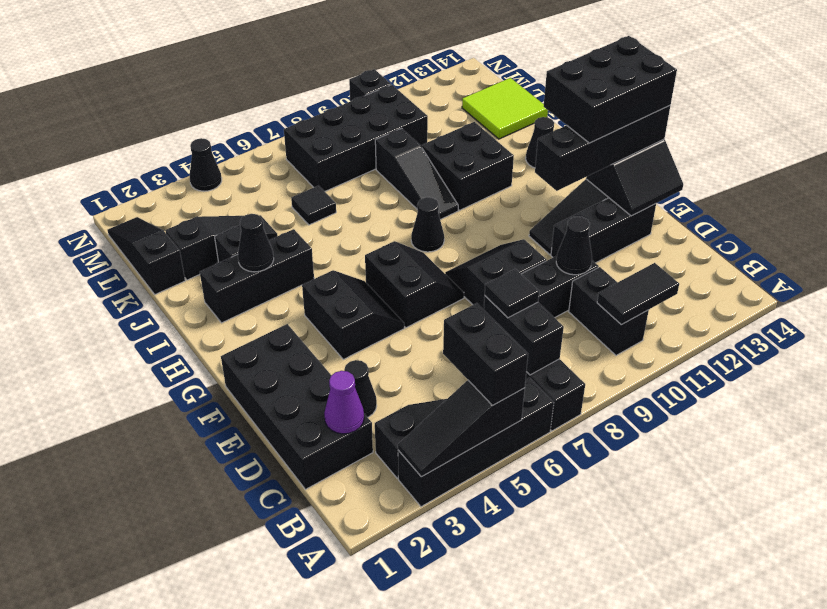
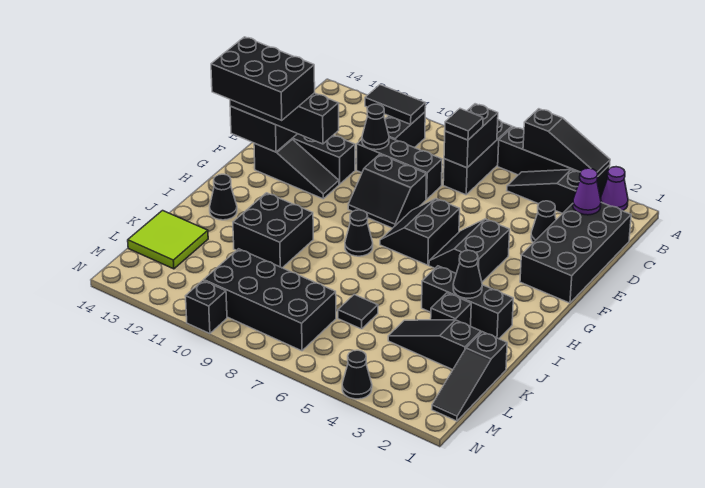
none -> purple cone A2 level 1
black brick A5:B5 level 3 -> none
black slope I9:K9 level 1 top K -> none

